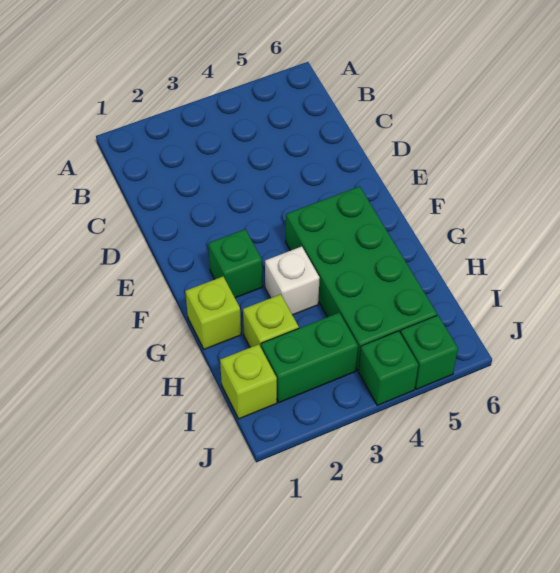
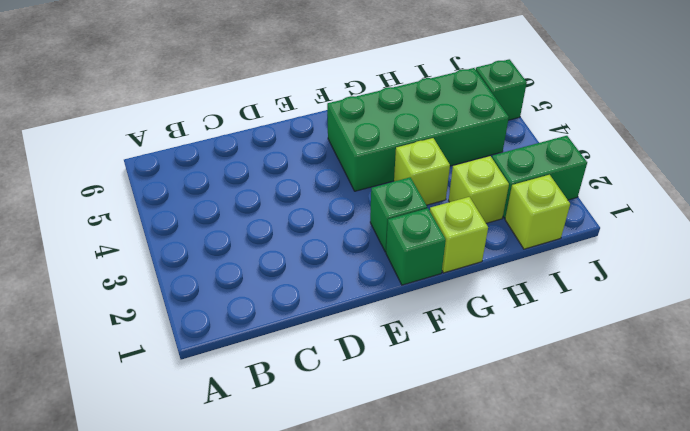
white brick G3 level 1 -> lime brick G3 level 1
green brick I2:I3 level 1 -> green brick I2:J2 level 1
green brick J4 level 1 -> green brick F1 level 1

